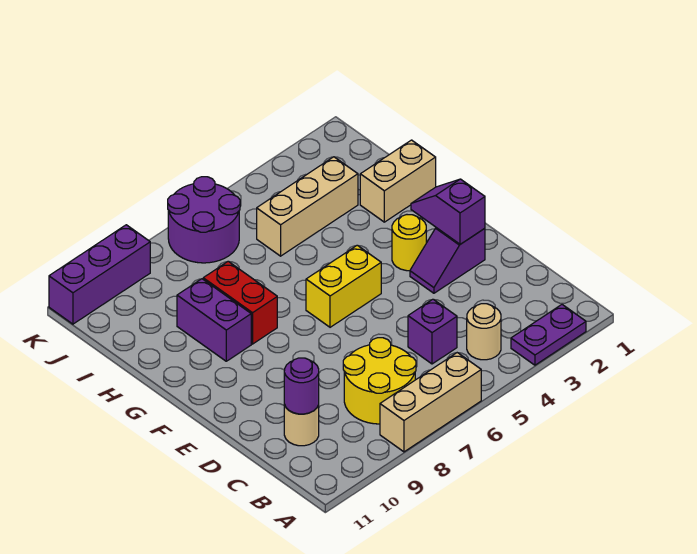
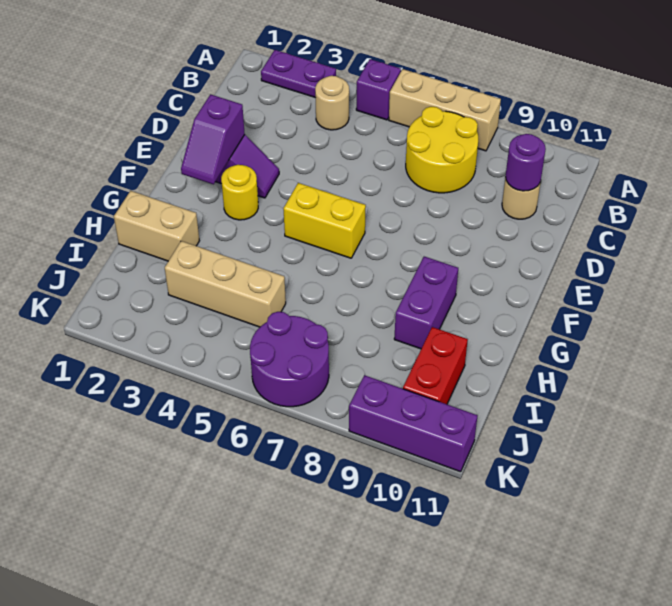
purple brick C5 level 1 -> purple brick A5 level 1
red brick G8:H8 level 1 -> red brick I10:J10 level 1

